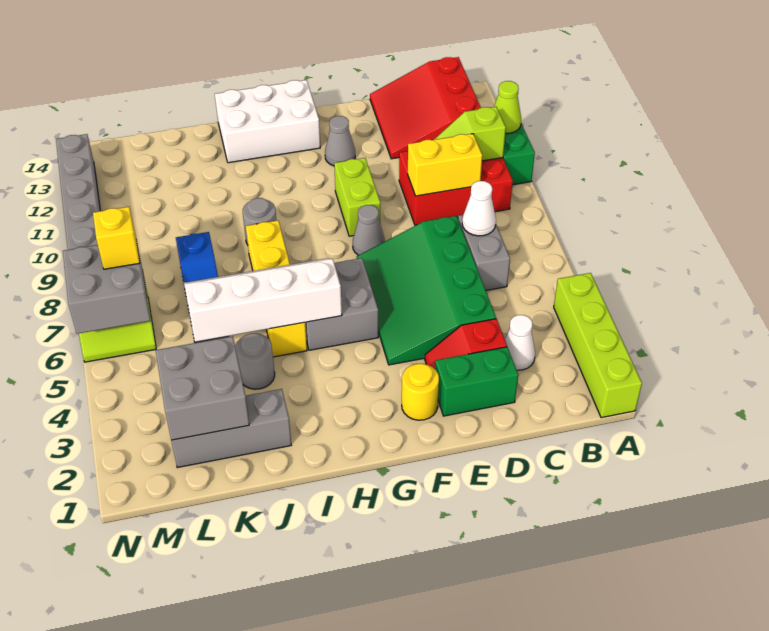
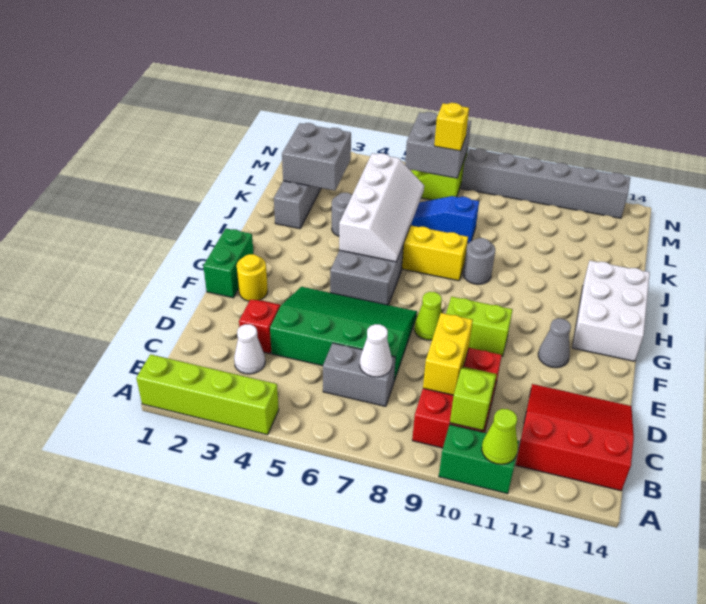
green brick D2:E2 level 1 -> green brick F1:G1 level 1
grey cone F8 level 1 -> lime cone F8 level 1

